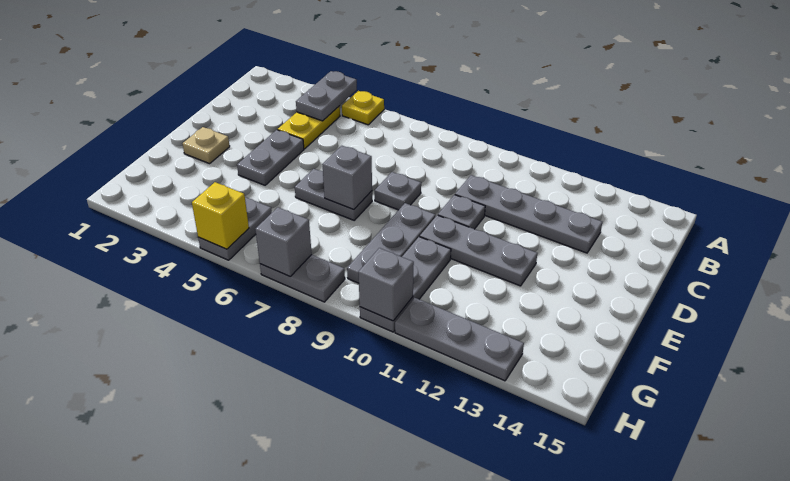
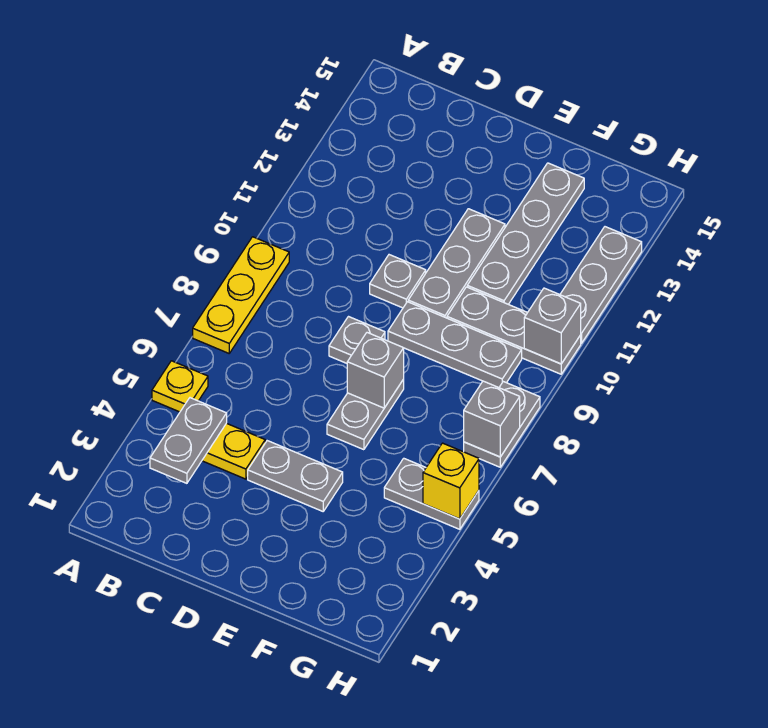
grey plate A4:B4 level 2 -> grey plate B3:B4 level 2
none -> yellow plate A7:A9 level 1
grey plate C10:C13 level 1 -> grey plate F11:F14 level 1
tan plate E2 level 1 -> none

